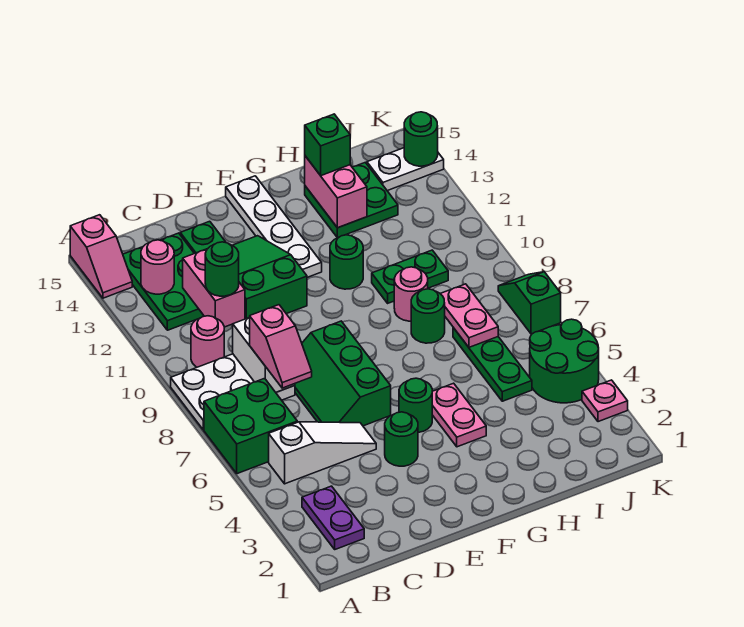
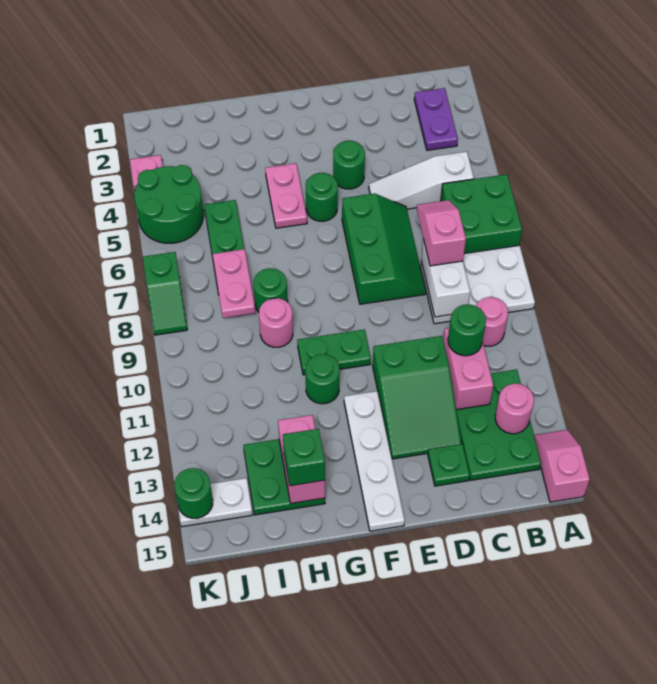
green plate H10:I10 level 1 -> green plate F10:G10 level 1

